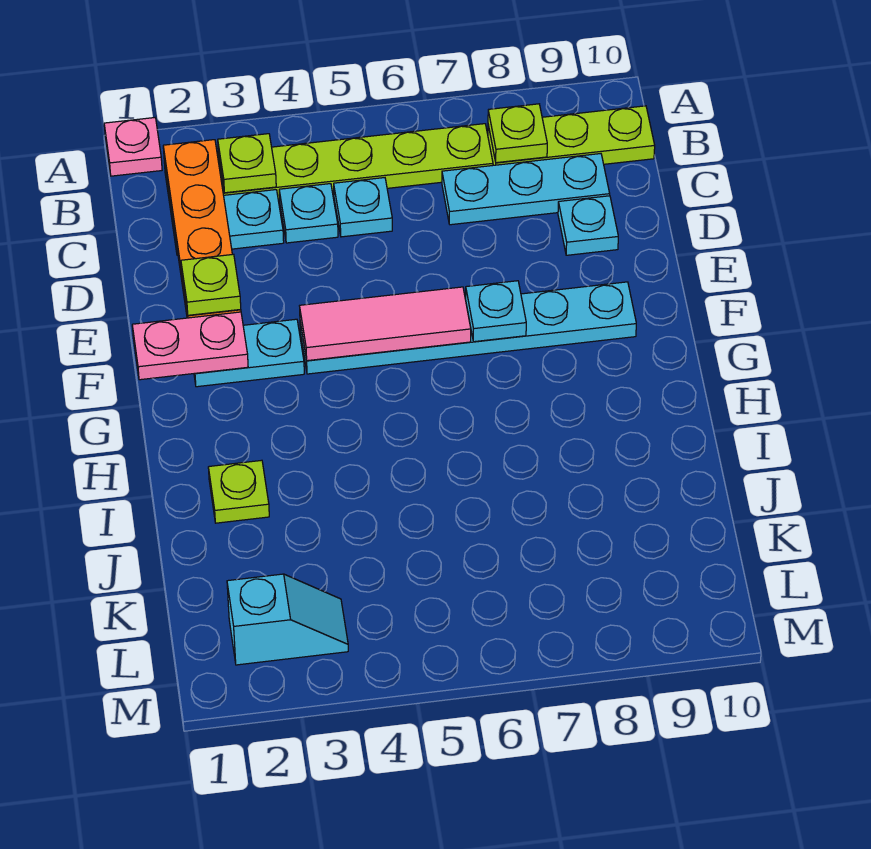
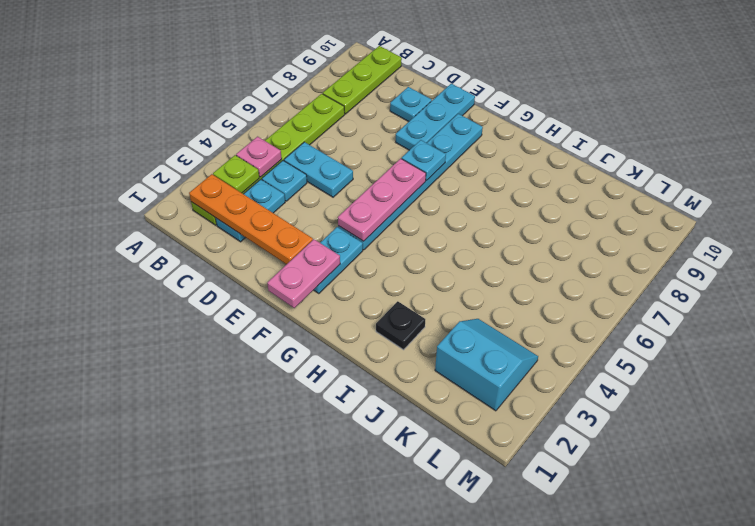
pink plate A1 level 1 -> pink plate B4 level 2
lime plate B8 level 2 -> none
cyan plate C5 level 1 -> cyan plate C5:D5 level 1
cyan plate C7:C9 level 1 -> cyan plate E8:E10 level 1
lime plate E2 level 3 -> none
pink tile F4:F6 level 2 -> pink plate F4:F6 level 2
lime plate I2 level 1 -> black plate I2 level 1
cyan slope L2:L3 level 1 top 2 -> cyan slope K2:L3 level 1 top 2

